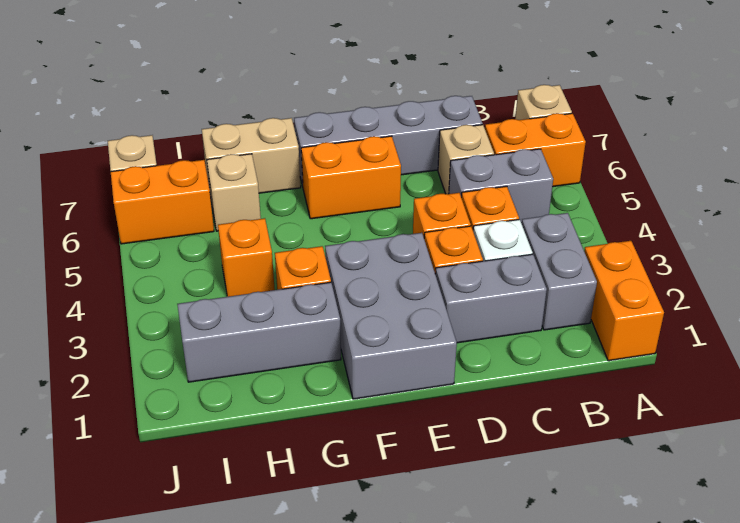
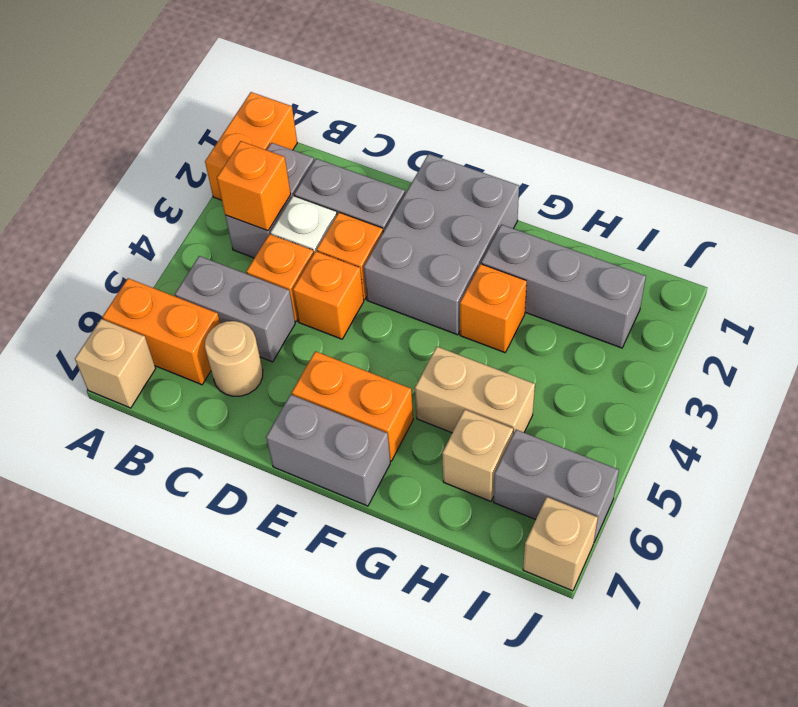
tan brick C6 level 1 -> tan round brick C6 level 1
grey brick C7:F7 level 1 -> grey brick E7:F7 level 1
tan brick G7:H7 level 1 -> tan brick G5:H5 level 1
orange brick H4 level 1 -> orange brick B3 level 2
orange brick I6:J6 level 1 -> grey brick I6:J6 level 1

